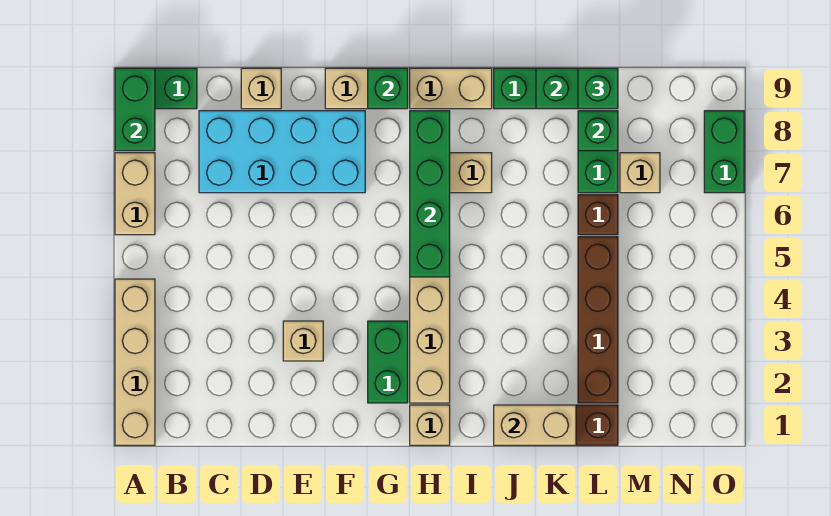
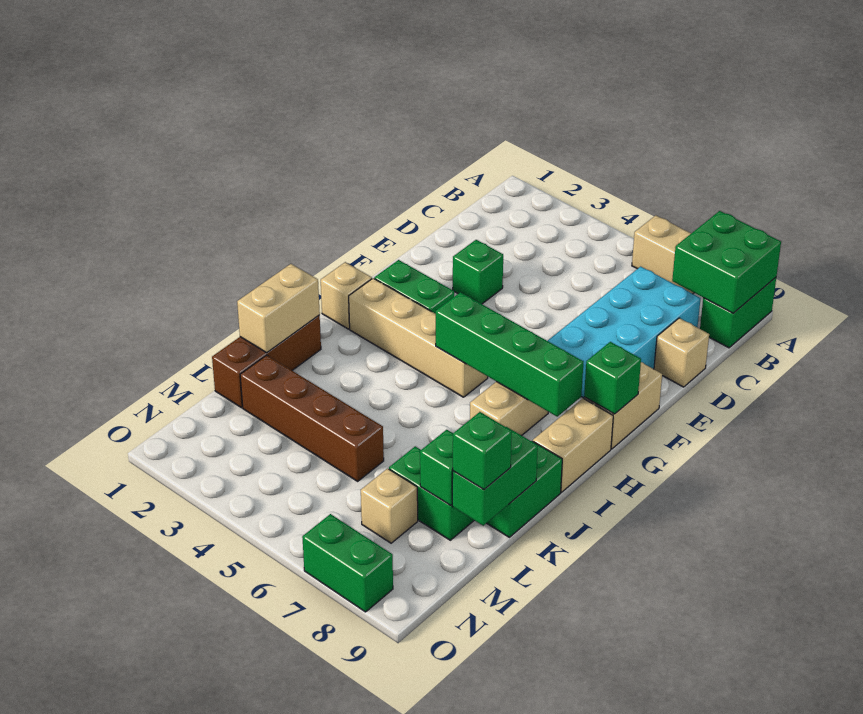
tan brick A1:A4 level 1 -> none
green brick A8:A9 level 2 -> green brick A8:B9 level 2
tan brick E3 level 1 -> green brick E3 level 1
brown brick L6 level 1 -> none

